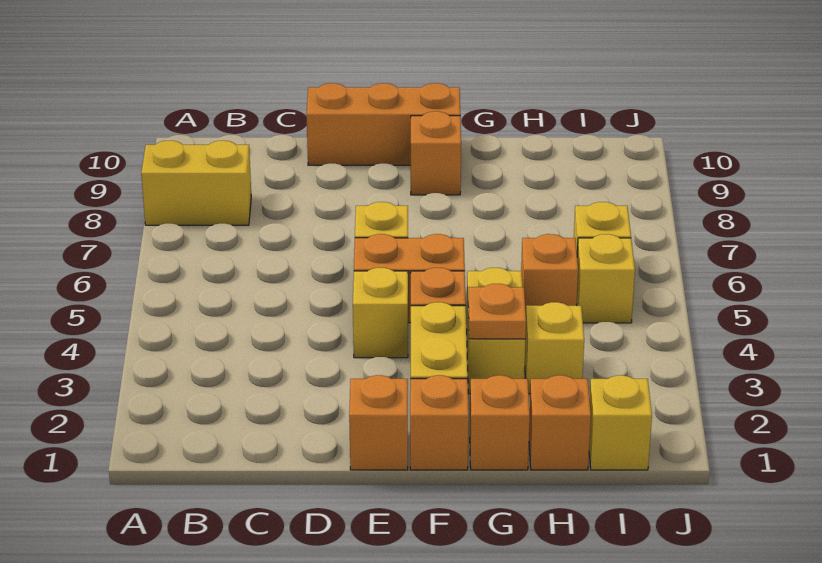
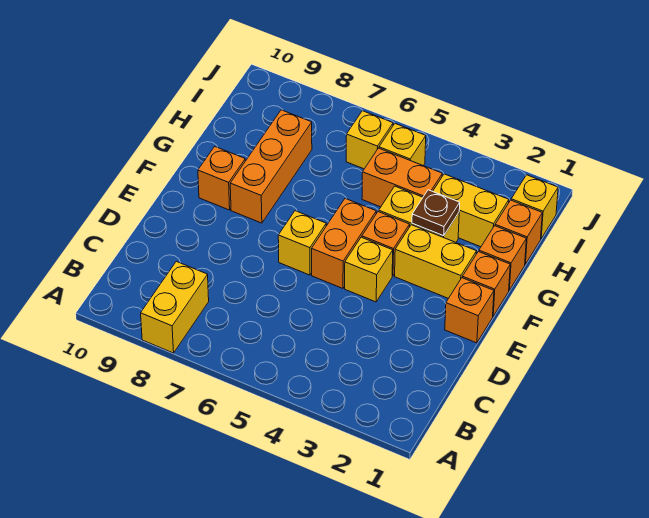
orange brick D10:F10 level 1 -> orange brick F8:H8 level 1
orange plate G3 level 2 -> brown plate G3 level 2
yellow brick H3 level 1 -> yellow brick H2:H3 level 1
orange brick H5 level 1 -> orange brick H4:H5 level 1

